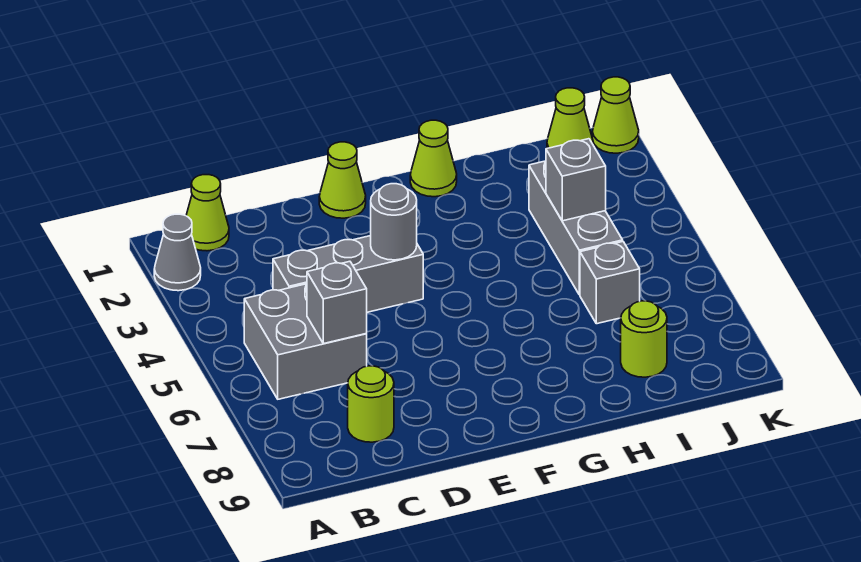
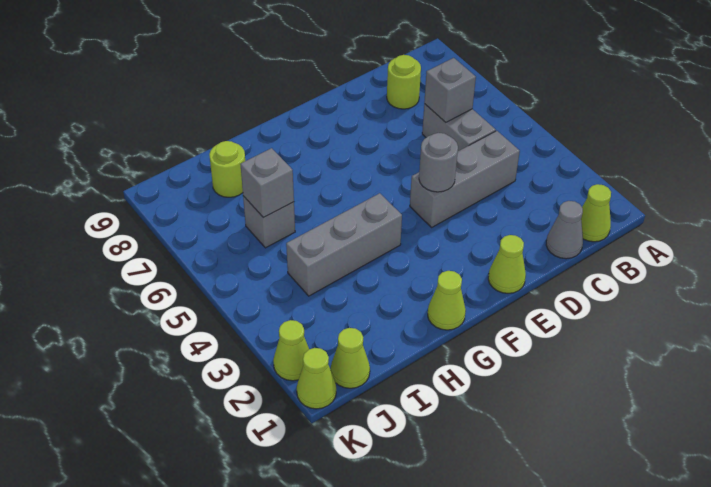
grey cone A2 level 1 -> grey cone C1 level 1
grey brick B5:C6 level 1 -> grey brick C5:C6 level 1
grey brick I3:I5 level 1 -> grey brick G4:I4 level 1
grey brick I4 level 2 -> grey brick I6 level 2
none -> lime cone K2 level 1

